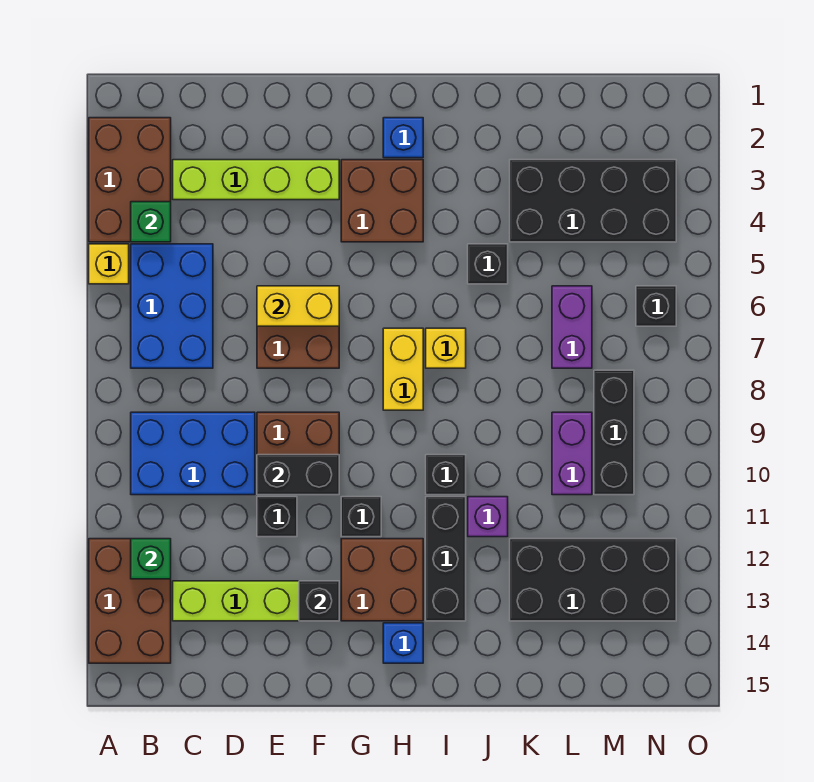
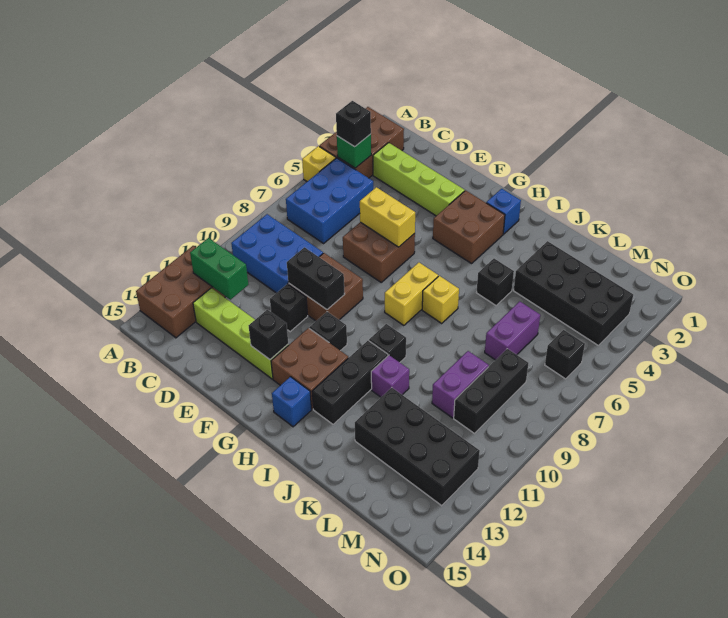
none -> black brick B4 level 3
green brick B12 level 2 -> green brick B12:C12 level 2

